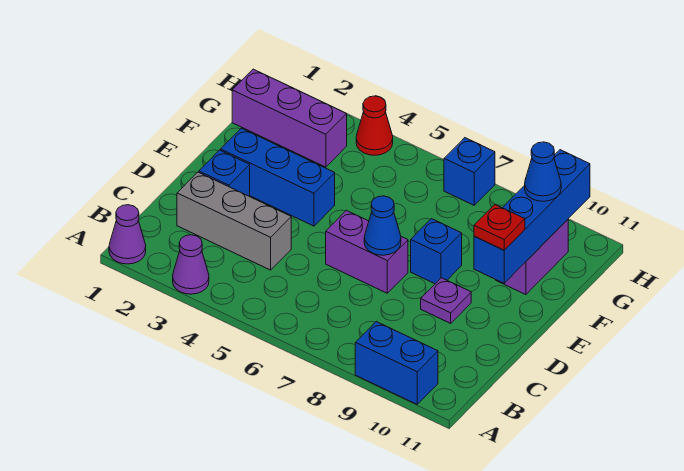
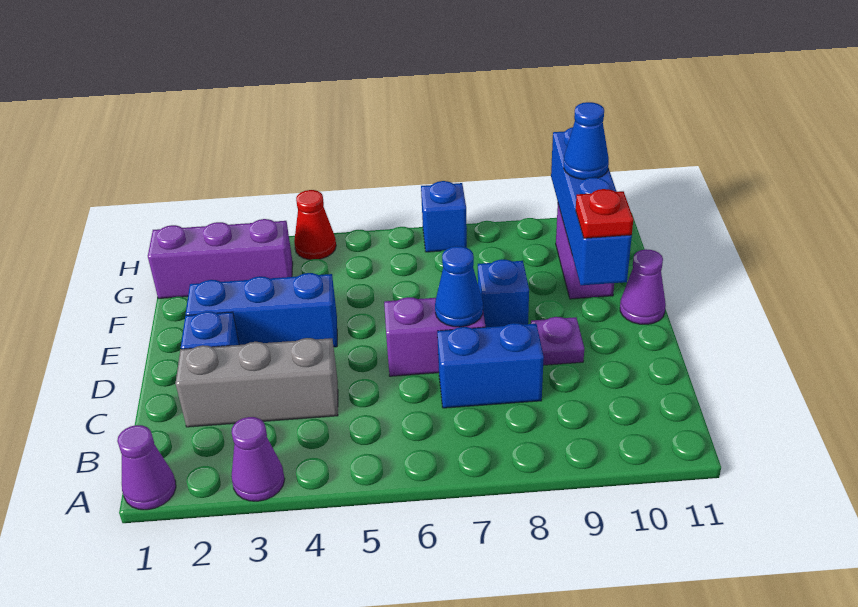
blue brick A9:A10 level 1 -> blue brick C7:C8 level 1
none -> purple cone E11 level 1

